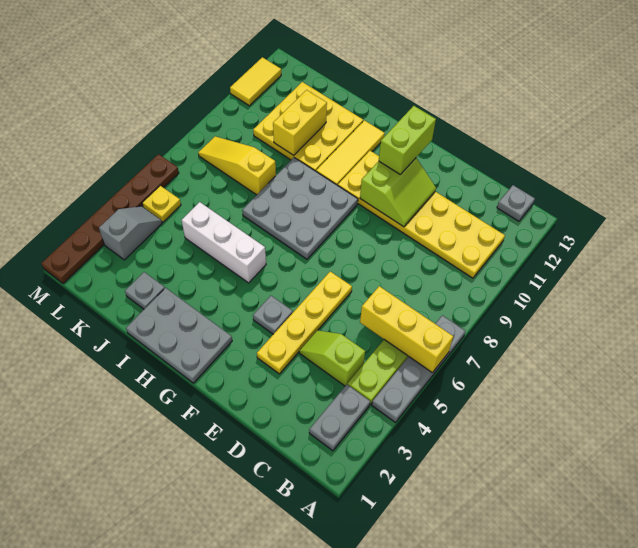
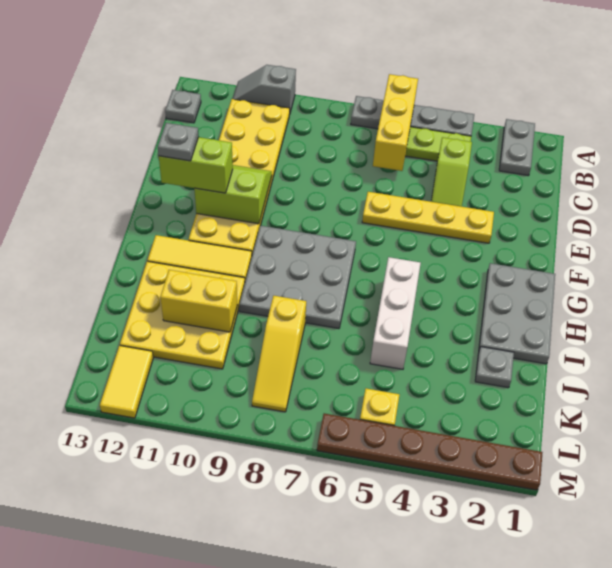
grey plate B2:B3 level 1 -> grey plate A2:B2 level 1
grey plate F4 level 1 -> grey plate F12 level 4
grey slope L3:L4 level 1 top 3 -> grey slope A10:A11 level 1 top 10
yellow tile M11:M12 level 1 -> yellow tile L12:M12 level 1

